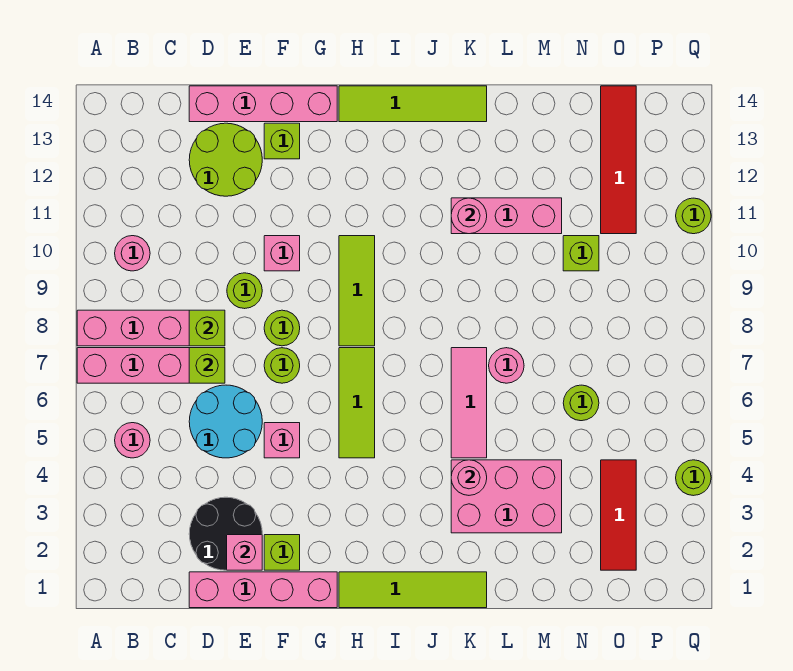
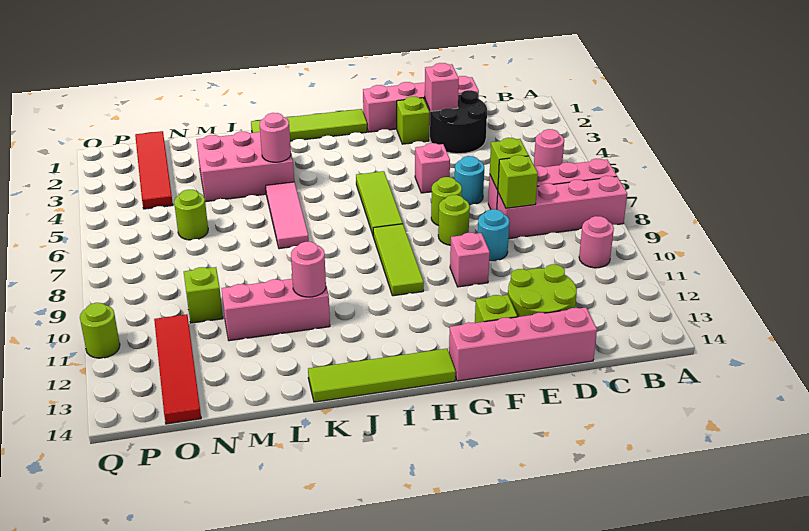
cyan round brick D5:E6 level 1 -> cyan round brick E6 level 1
lime round brick E9 level 1 -> cyan round brick E9 level 1
pink round brick L7 level 1 -> none
red tile O2:O4 level 1 -> red tile O1:O4 level 1
lime round brick Q4 level 1 -> none

